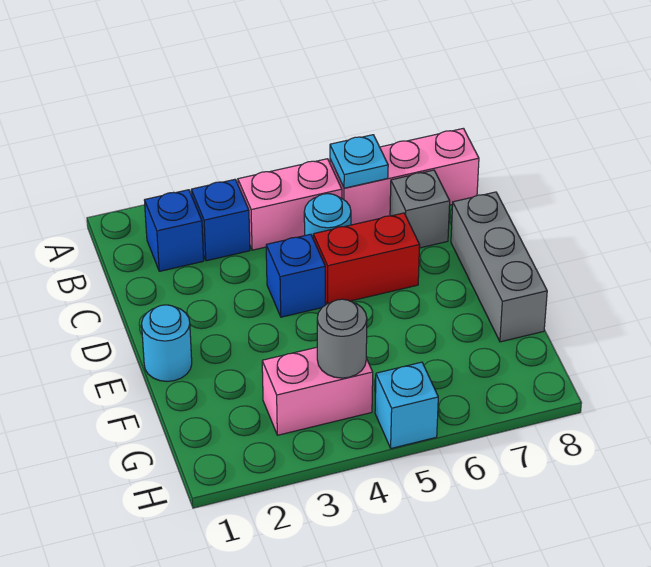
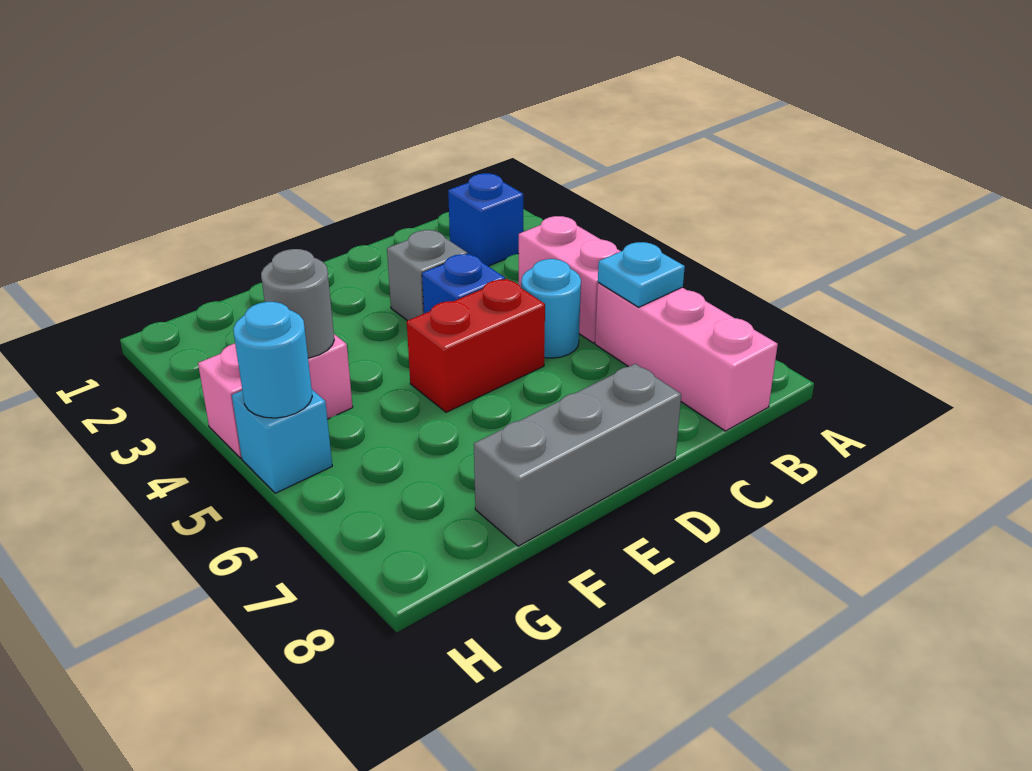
blue brick B3 level 1 -> none
grey brick C7 level 1 -> grey brick D3 level 1
red brick D5:D6 level 1 -> red brick D5:E5 level 1
cyan round brick E1 level 1 -> cyan round brick H5 level 2
pink brick G3:G4 level 1 -> pink brick G4:H4 level 1

